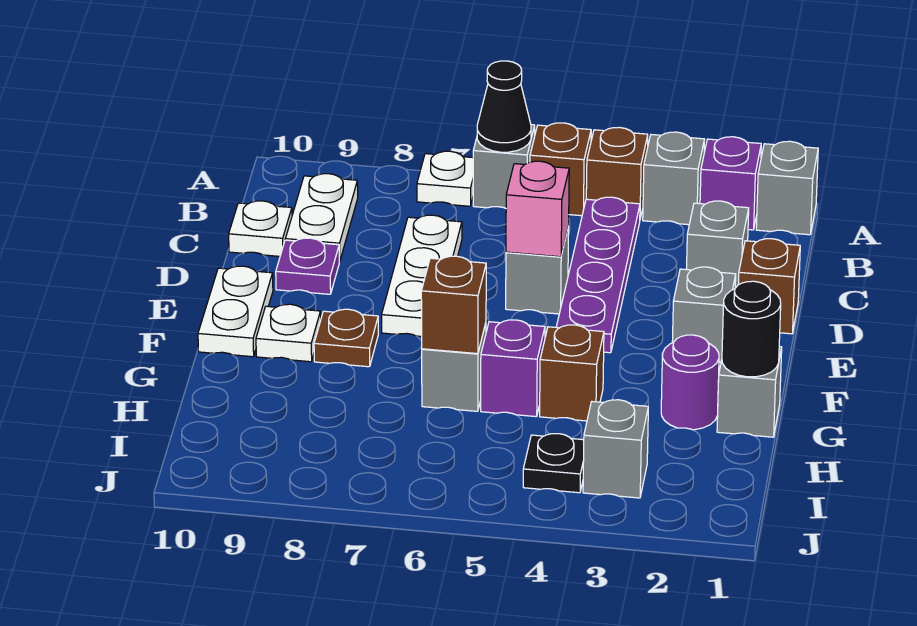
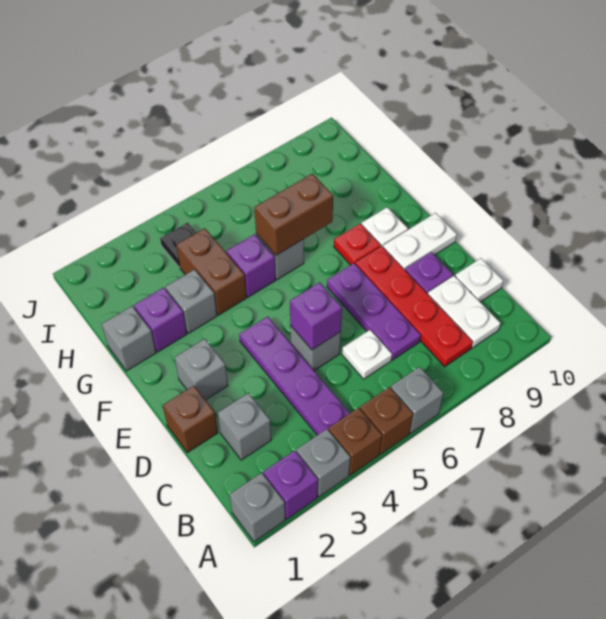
black cone A6 level 2 -> none
white plate A7 level 1 -> white plate C6 level 1
none -> red plate B8:E8 level 1
white plate C7:E7 level 1 -> purple plate C7:E7 level 1
pink brick D5 level 2 -> purple brick D5 level 2
white plate E10:F10 level 1 -> white plate E9:E10 level 1
brown plate F8 level 1 -> red plate F8 level 1
black round brick G1 level 2 -> none
purple round brick G2 level 1 -> purple brick G2 level 1
brown brick G4 level 1 -> brown brick G4:H4 level 1
brown brick G6 level 2 -> brown brick G6:G7 level 2
grey brick I3 level 1 -> grey brick G3 level 1

